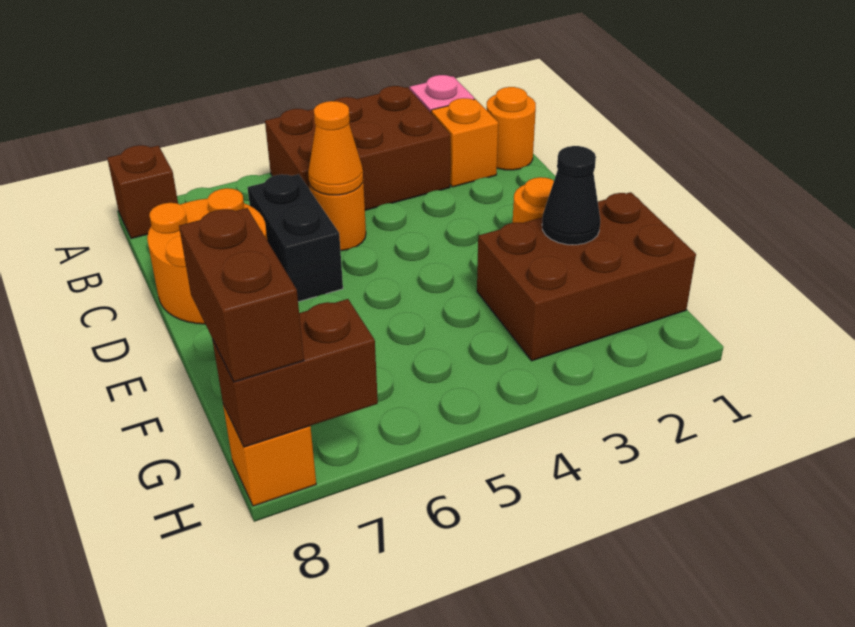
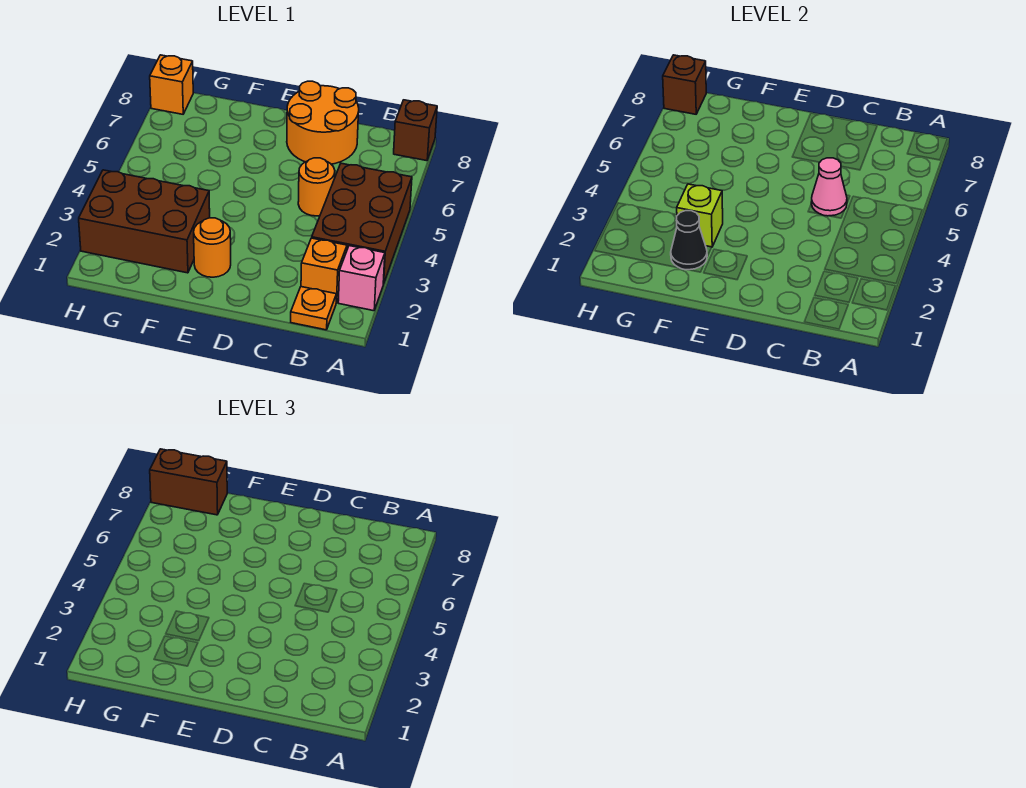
orange round brick B1 level 1 -> orange plate B1 level 1
orange cone C5 level 2 -> pink cone C5 level 2
black brick C6:D6 level 1 -> none
brown brick F1:G3 level 1 -> brown brick F2:H3 level 1
none -> lime brick F3 level 2
brown brick H7:H8 level 2 -> brown brick H8 level 2

